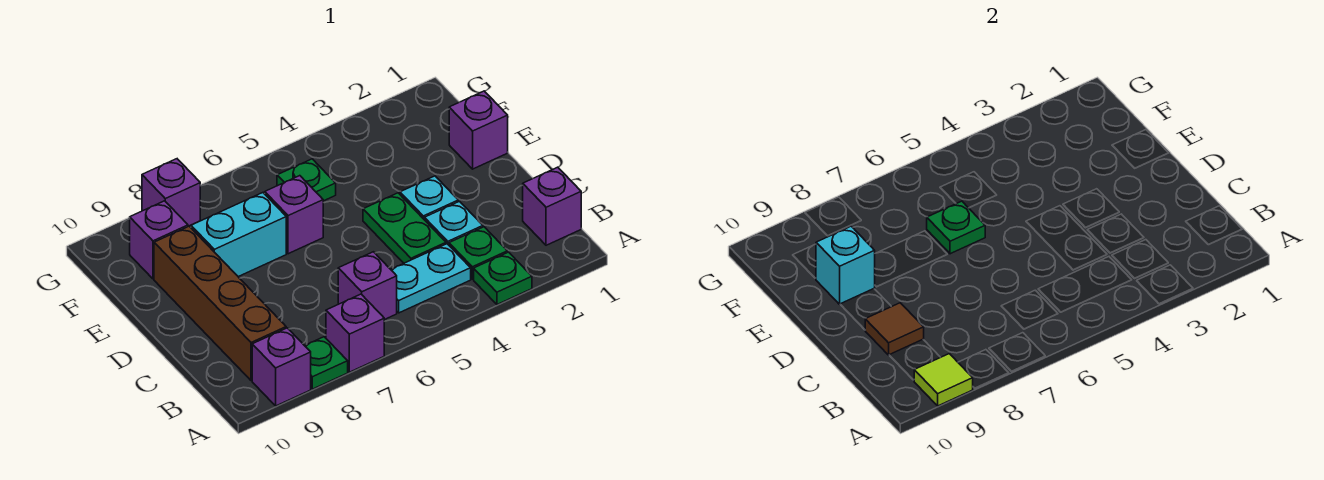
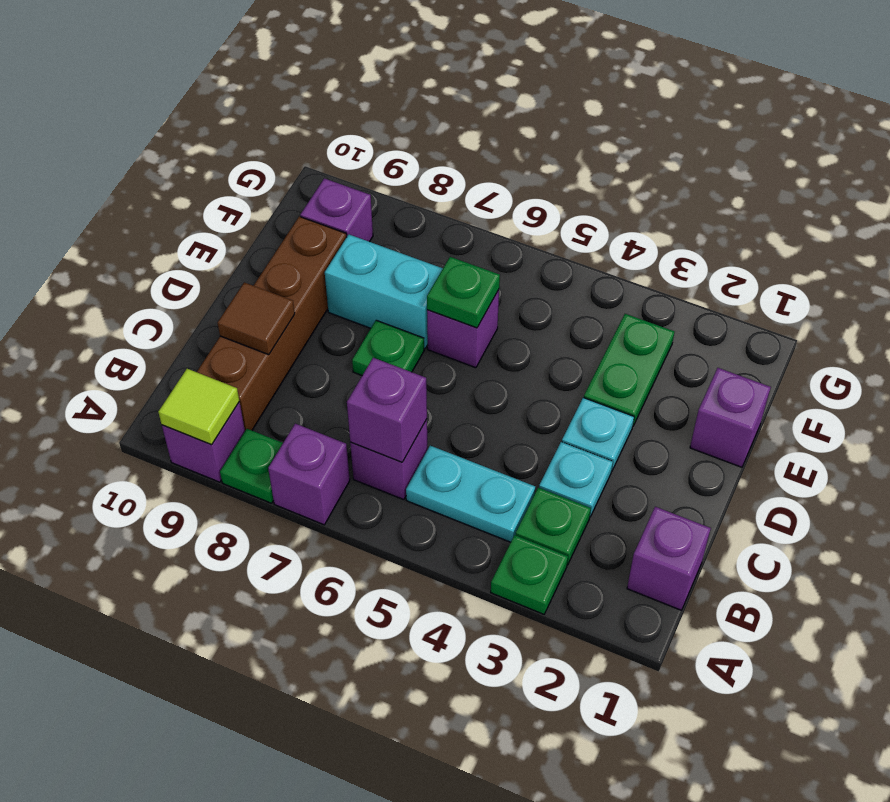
green plate C4:D4 level 1 -> green plate E3:F3 level 1
cyan brick E9 level 2 -> none
green plate F5 level 1 -> green plate D7 level 1
purple brick G8 level 1 -> purple brick B6 level 2

